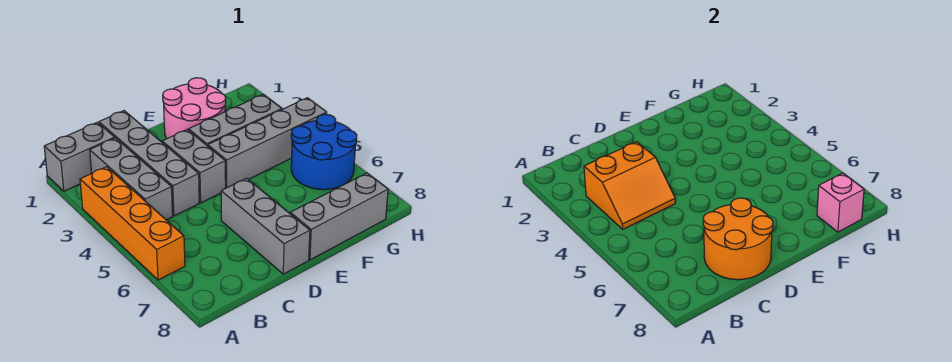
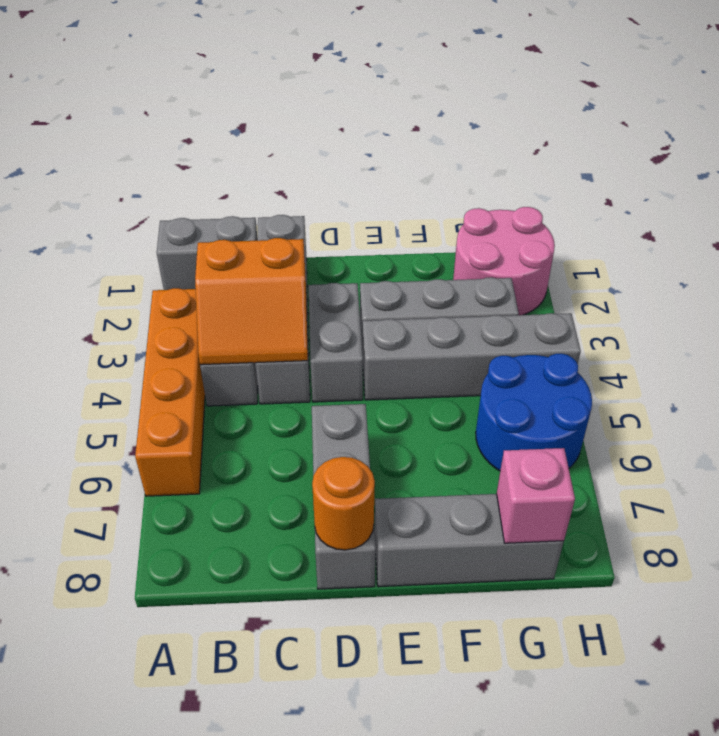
orange round brick C7:D8 level 2 -> orange round brick D8 level 2
pink round brick E1:F2 level 1 -> pink round brick G1:H2 level 1

